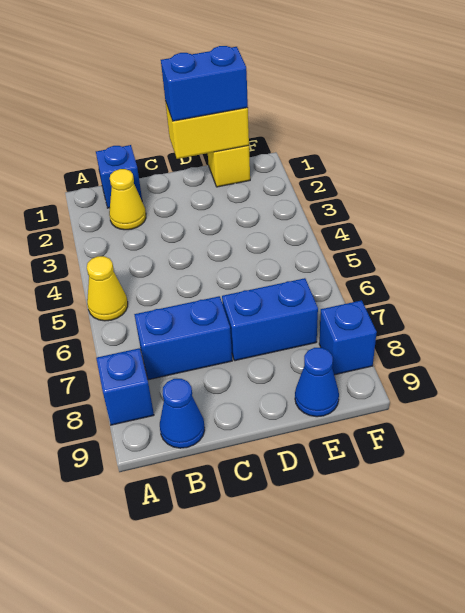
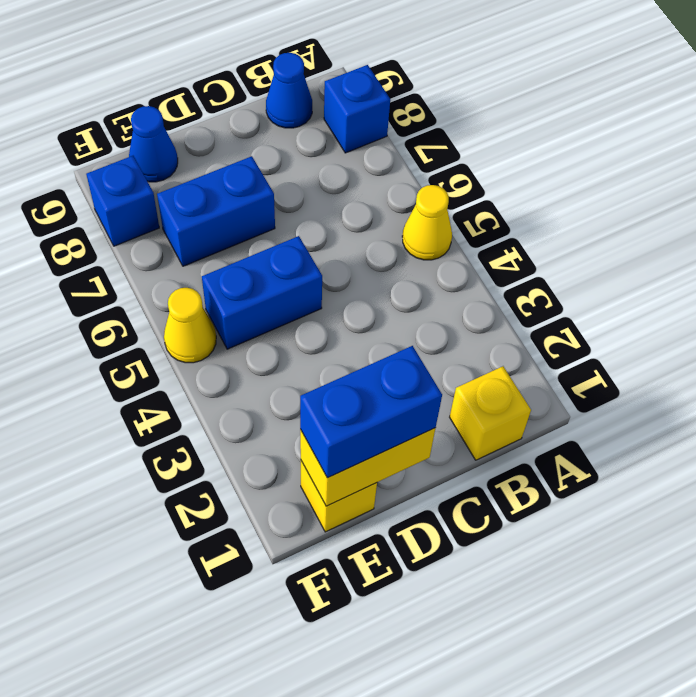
blue brick B1 level 1 -> yellow brick B1 level 1
yellow cone B2 level 1 -> yellow cone F5 level 1
blue brick B7:C7 level 1 -> blue brick D5:E5 level 1

